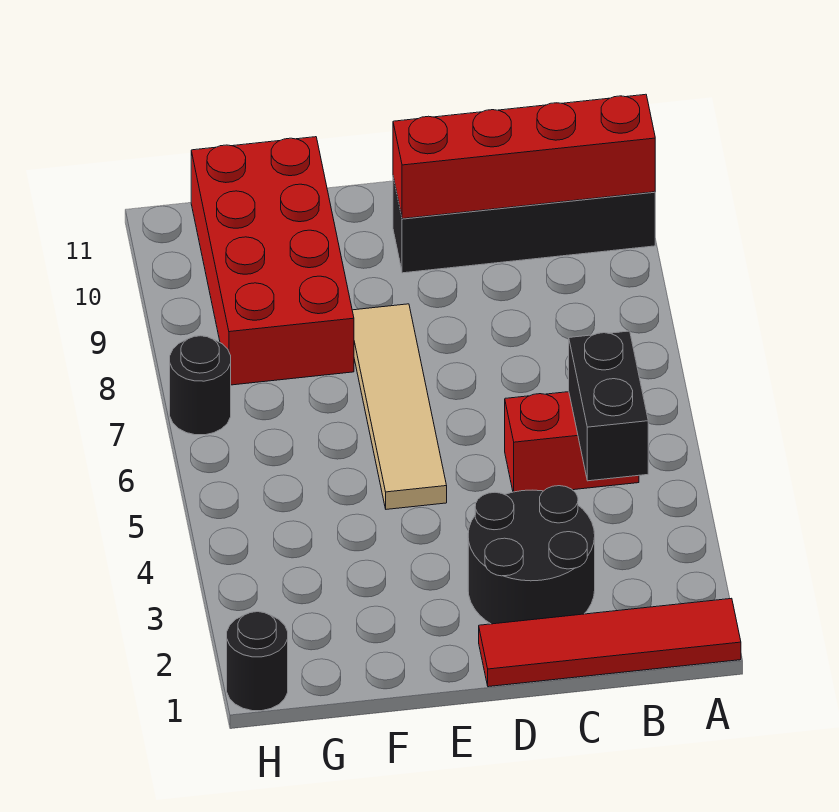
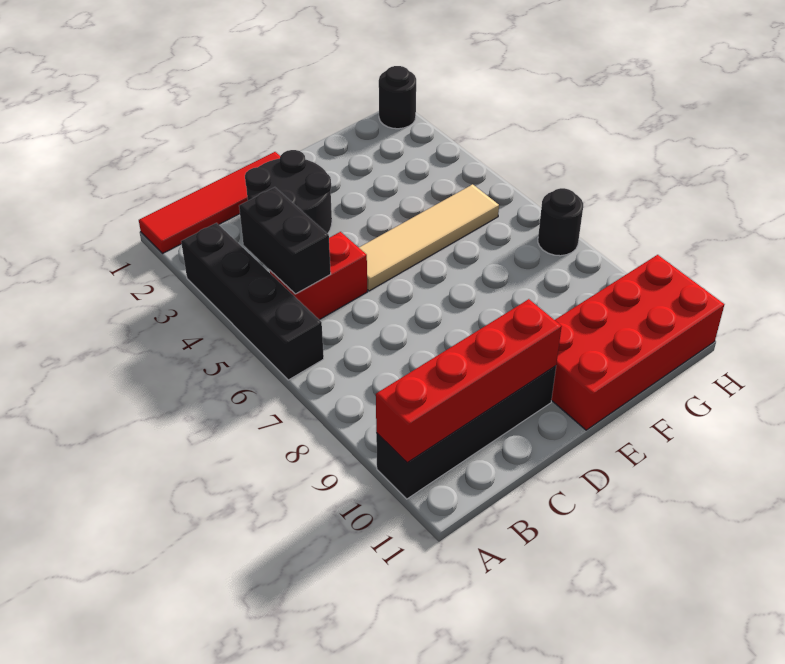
none -> black brick A3:A6 level 1
tan tile E5:E8 level 1 -> tan tile D5:G5 level 1
red brick F8:G11 level 1 -> red brick E10:H11 level 1

